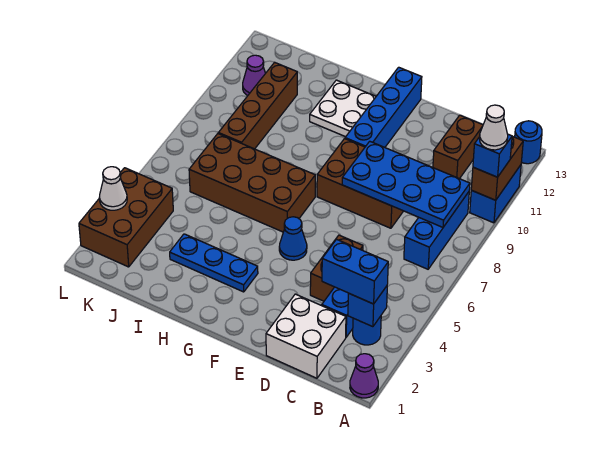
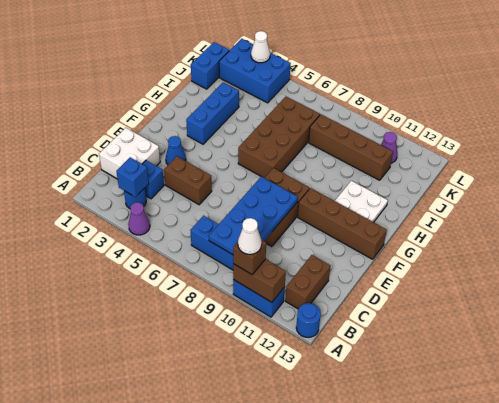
purple cone A1 level 1 -> purple cone A4 level 1
blue brick A10 level 3 -> brown brick A10 level 3
blue brick B3:C3 level 3 -> blue brick J1:K1 level 1
brown brick C11:C12 level 1 -> brown brick B12:C12 level 1
blue cone F5 level 1 -> blue cone E3 level 1
blue brick F10:F13 level 1 -> brown brick F10:F13 level 1
blue plate G3:I3 level 1 -> blue brick G3:I3 level 1
brown brick K2:L4 level 1 -> blue brick K2:L4 level 1

